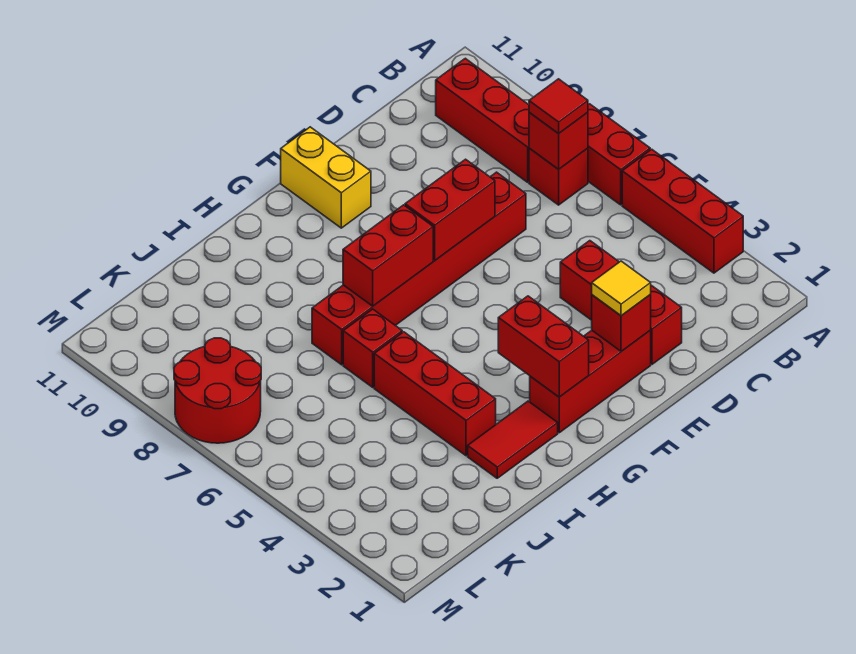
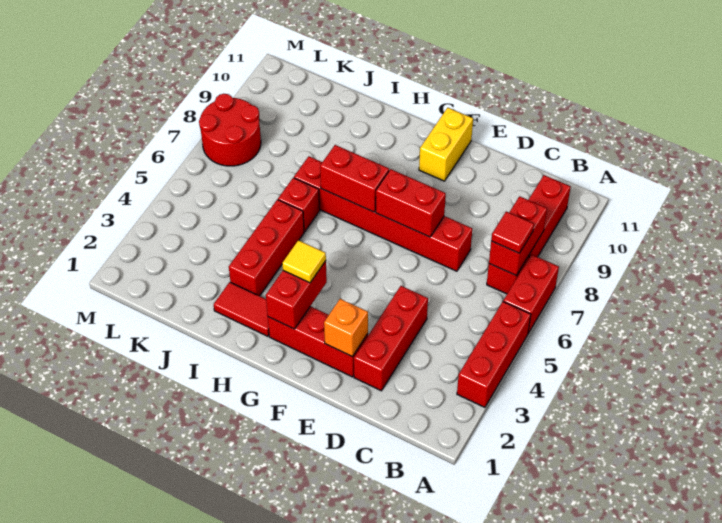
red brick B7 level 2 -> red brick B7:B8 level 2
red brick E2 level 2 -> orange brick E2 level 2
yellow tile E2 level 3 -> yellow tile G3 level 3

